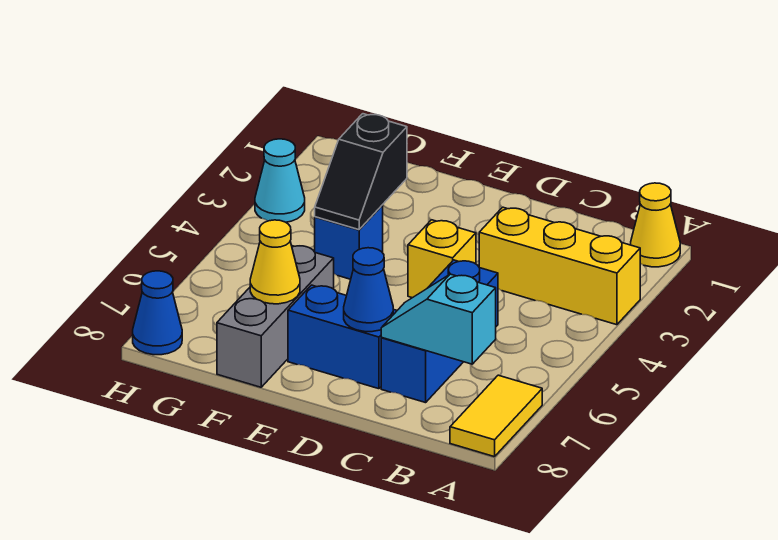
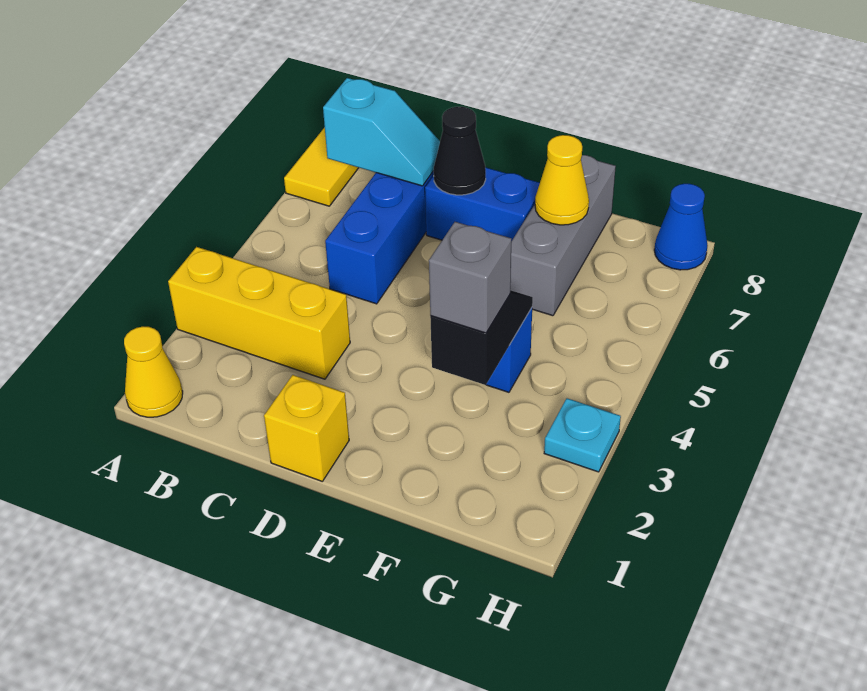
yellow brick D4 level 1 -> yellow brick D1 level 1
blue cone D7 level 2 -> black cone D7 level 2
none -> grey brick F3 level 3
cyan cone H3 level 1 -> cyan plate H3 level 1

